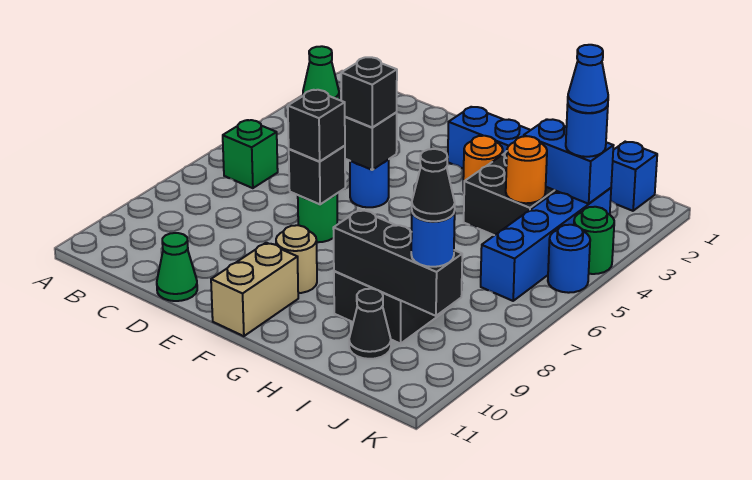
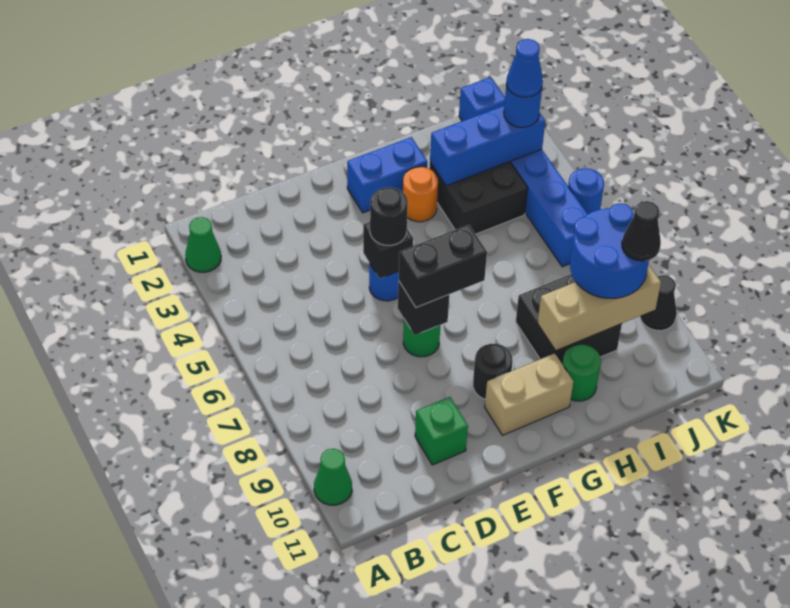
green brick B6 level 1 -> green brick D10 level 1
green cone D11 level 1 -> green cone A10 level 1
black brick E5 level 3 -> black round brick E5 level 3
black brick E7 level 3 -> black brick E7:F7 level 3
tan round brick F9 level 1 -> black round brick F9 level 1
tan brick F10:F11 level 1 -> tan brick F10:G10 level 1
black brick H9:J9 level 2 -> tan brick H9:J9 level 2
blue brick I3:J3 level 2 -> blue brick H3:J3 level 2
orange round brick I4 level 2 -> none
black cone I10 level 1 -> black cone K9 level 1
blue round brick J9 level 3 -> blue round brick I8:J9 level 3
green round brick K4 level 1 -> green round brick H10 level 1

